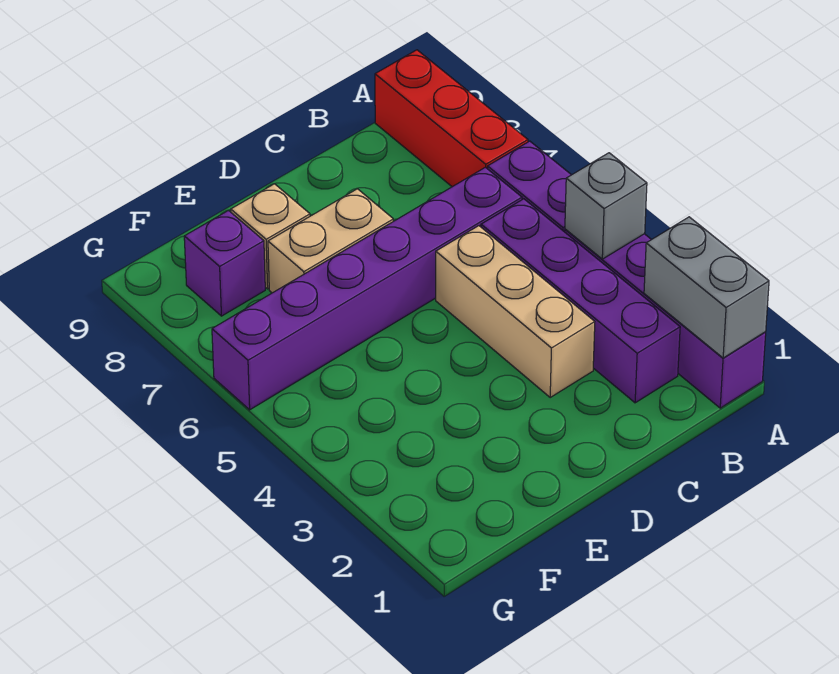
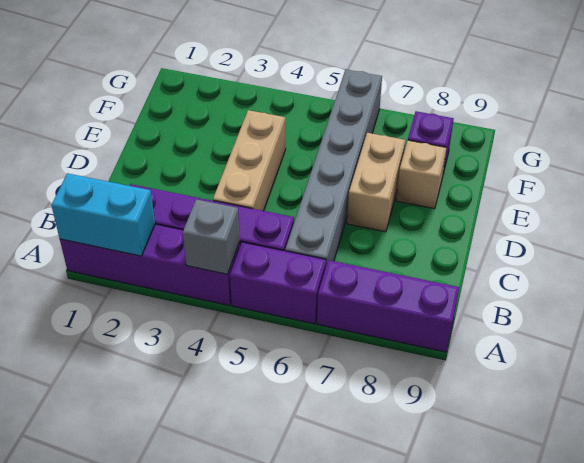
grey brick A1:A2 level 2 -> cyan brick A1:A2 level 2
red brick A7:A9 level 1 -> purple brick A7:A9 level 1
purple brick B6:G6 level 1 -> grey brick B6:G6 level 1
tan brick C3:C5 level 1 -> tan brick C4:E4 level 1

